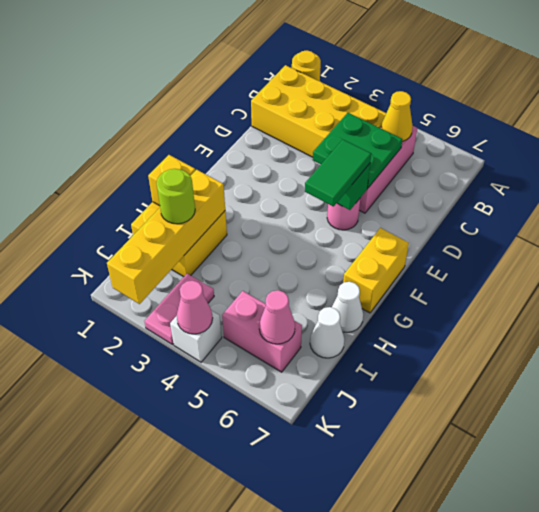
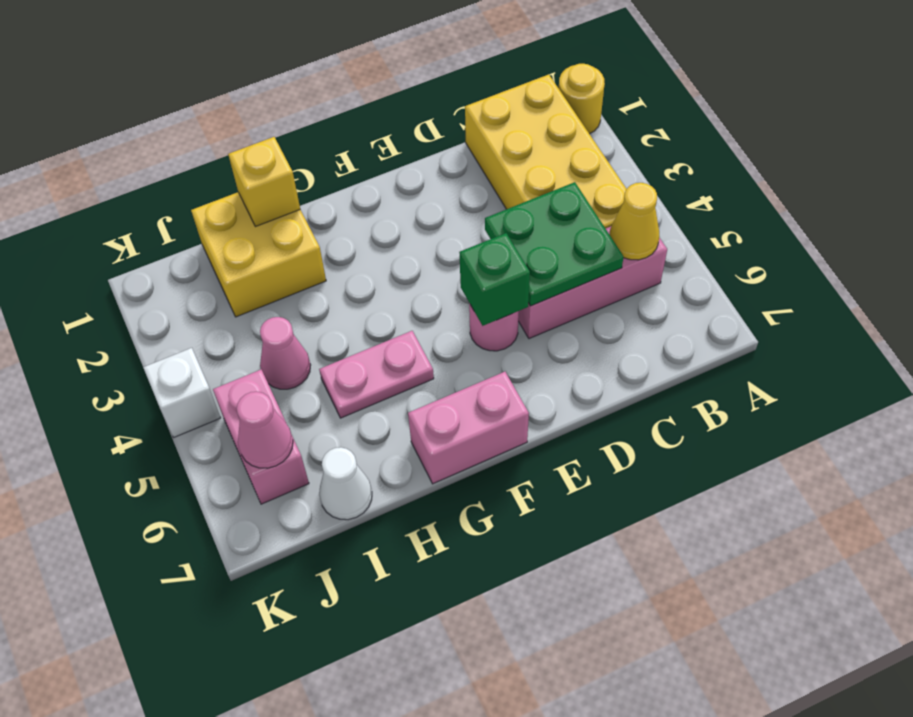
green tile E5:F5 level 3 -> none
yellow brick F7:G7 level 1 -> pink brick F7:G7 level 1
yellow brick H2:K2 level 2 -> none
white cone H7 level 1 -> none
lime round brick I2 level 3 -> none
pink plate J3:K3 level 1 -> pink plate G5:H5 level 1
pink cone K4 level 2 -> pink cone I4 level 1

